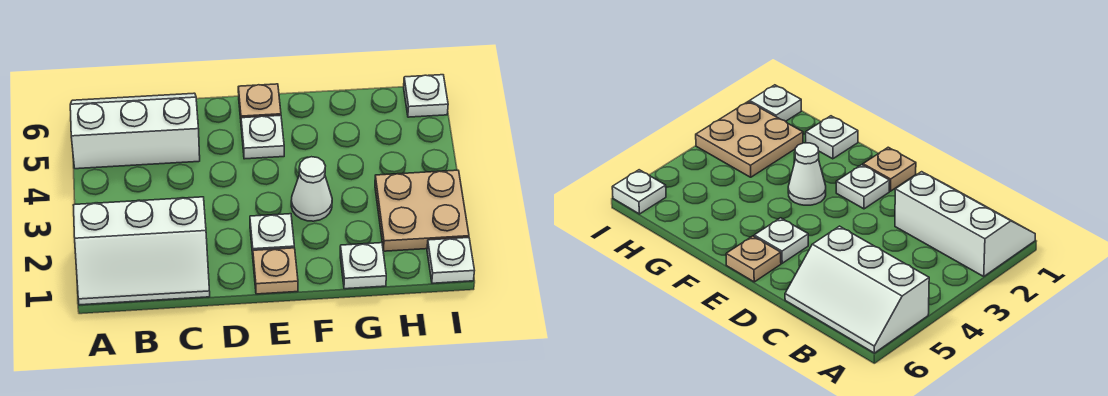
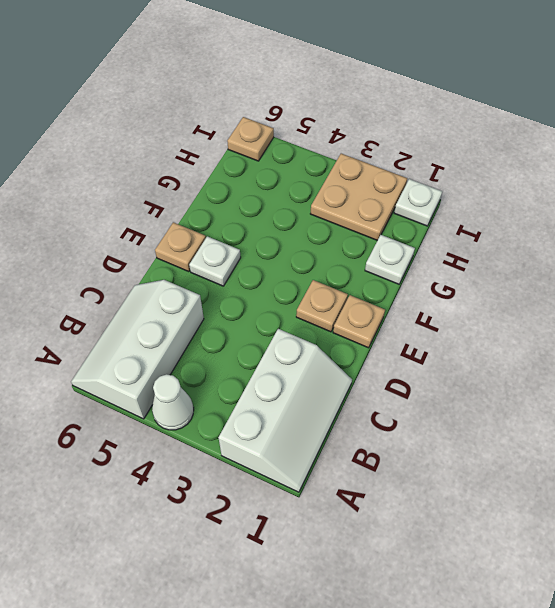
white plate E2 level 1 -> tan plate E2 level 1
white cone F3 level 1 -> white cone A4 level 1
white plate I6 level 1 -> tan plate I6 level 1

